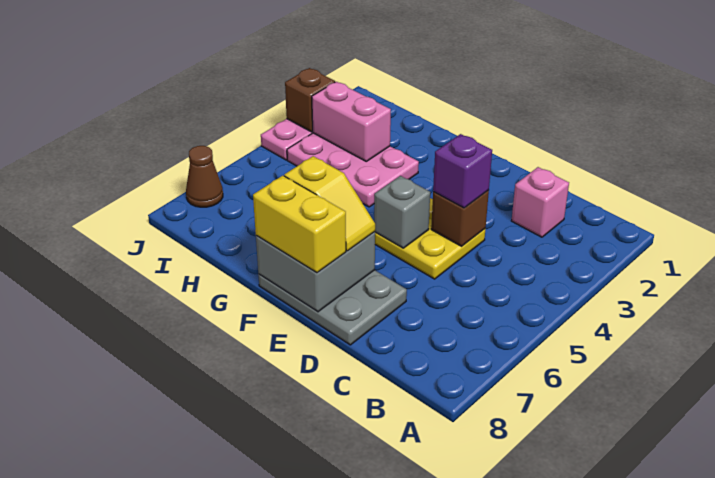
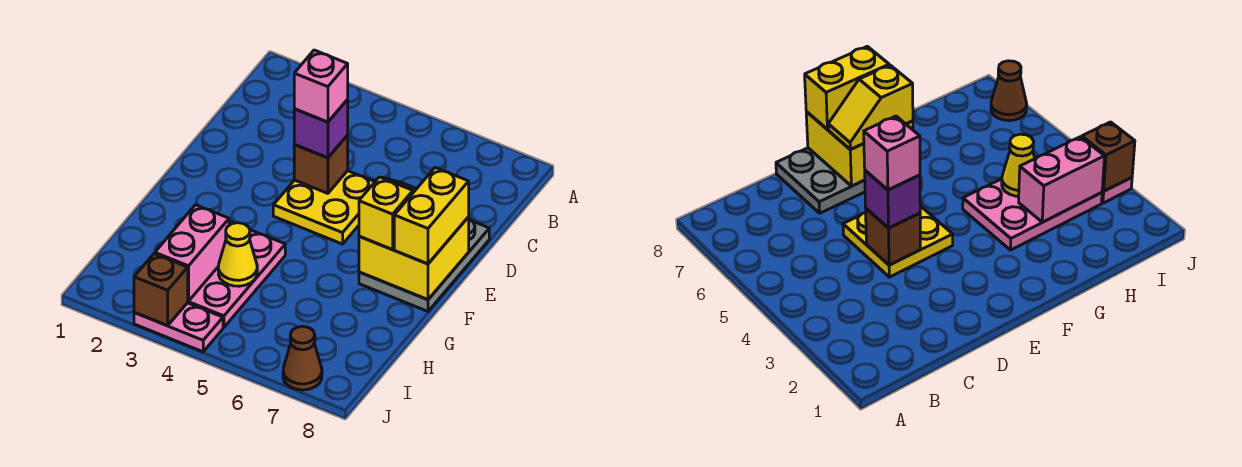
pink brick C2 level 1 -> pink brick D4 level 4
grey brick E5 level 2 -> none
grey brick E7:F8 level 2 -> yellow brick E7:F8 level 2
none -> yellow cone H4 level 2

